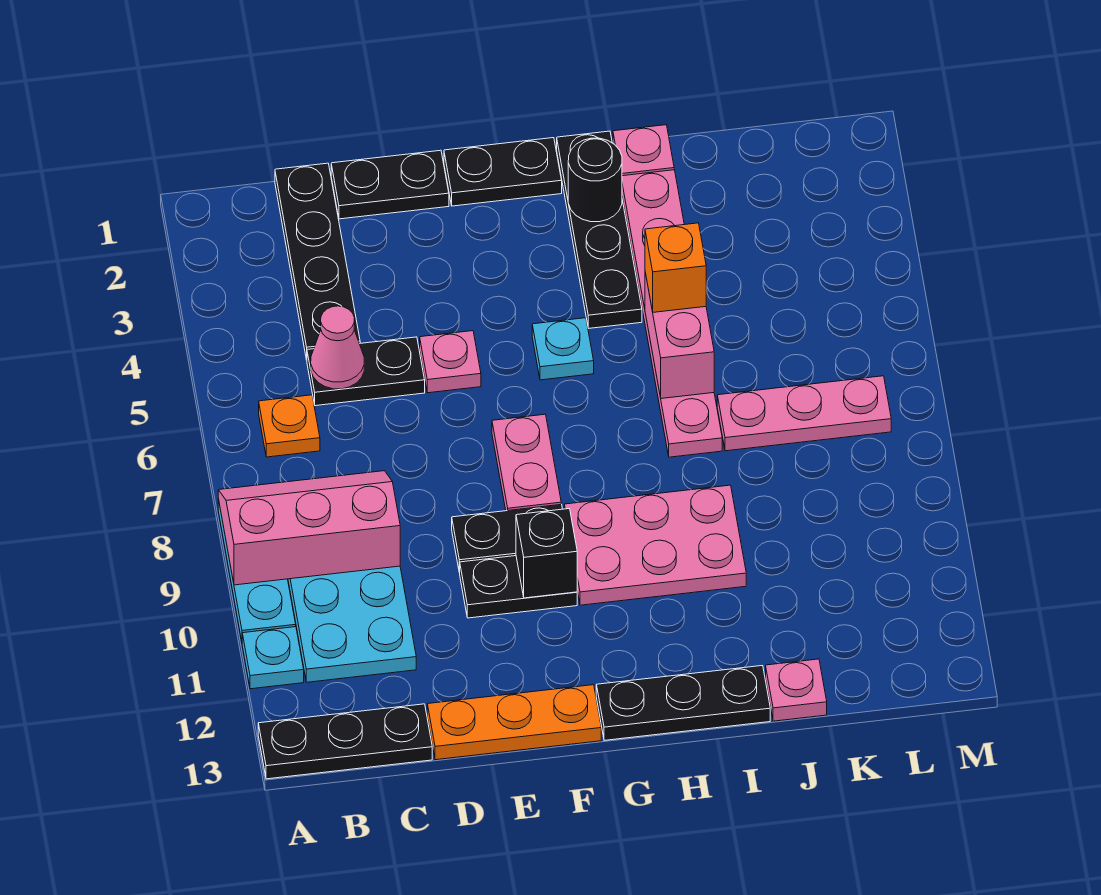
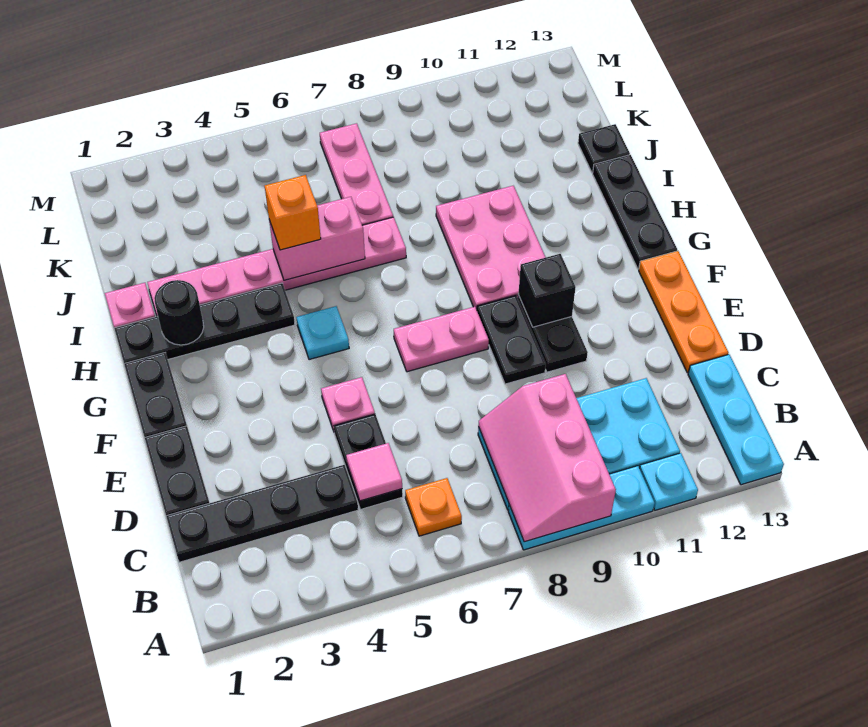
black plate A13:C13 level 1 -> cyan plate A13:C13 level 1
pink cone C5 level 2 -> pink tile C5 level 2
pink plate J13 level 1 -> black plate J13 level 1

